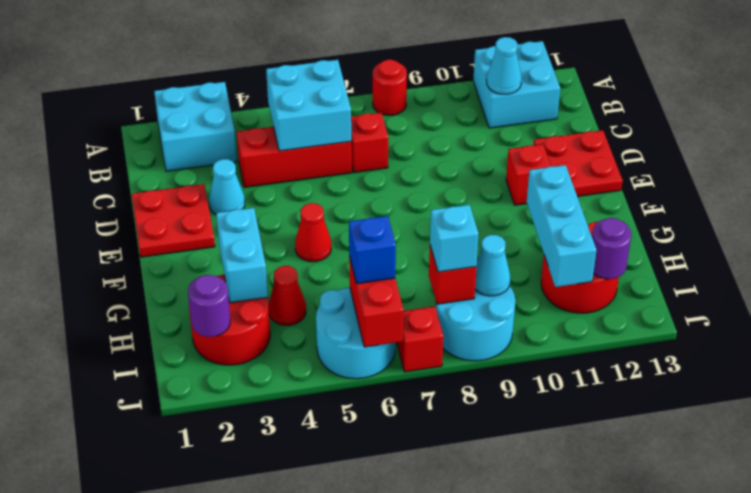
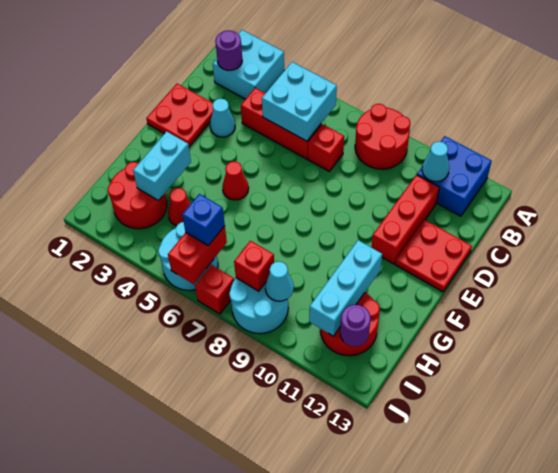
red round brick A8 level 1 -> red round brick A8:B9 level 1
cyan brick A11:B12 level 1 -> blue brick A11:B12 level 1
red brick E11 level 1 -> red brick C11:E11 level 1
purple round brick I2 level 2 -> purple round brick B2 level 2
cyan brick I8 level 3 -> none

